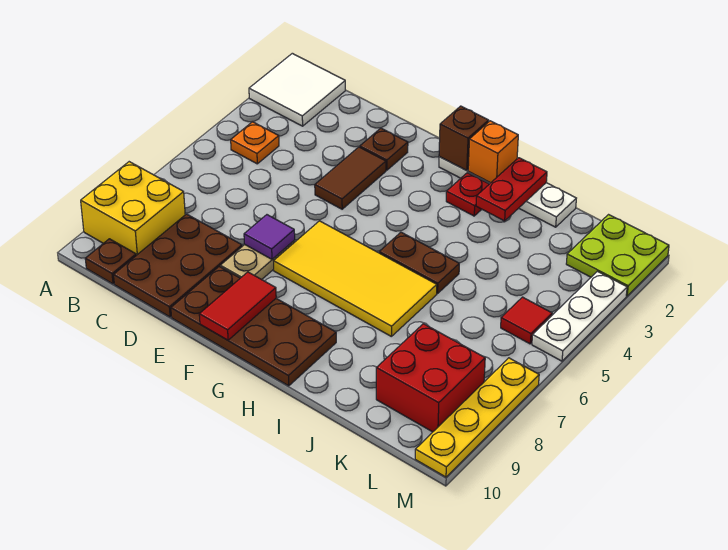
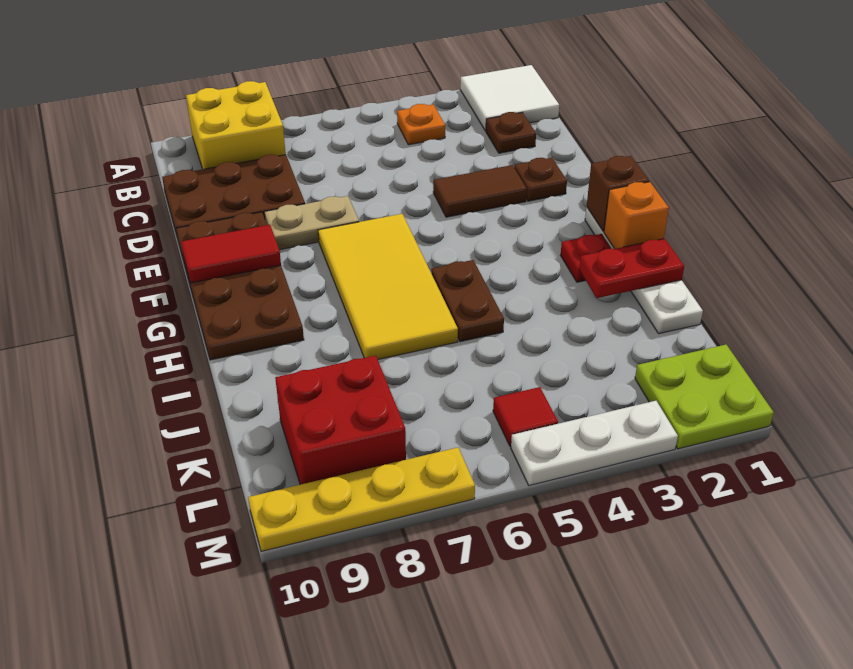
brown plate B10 level 1 -> brown plate C2 level 1
purple tile E7 level 2 -> none

